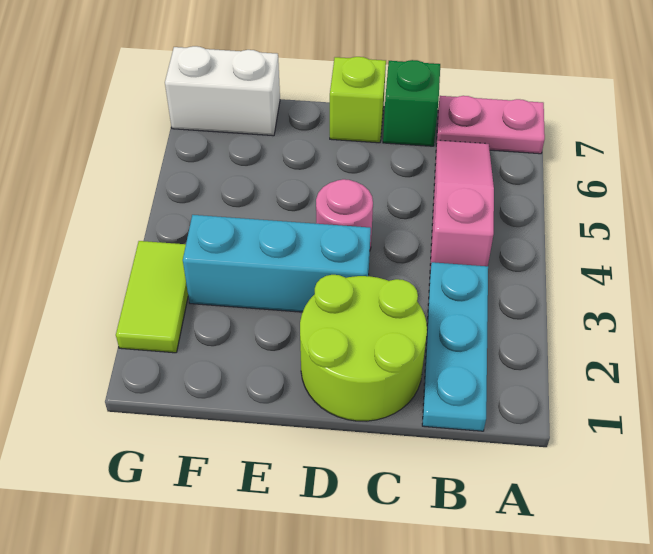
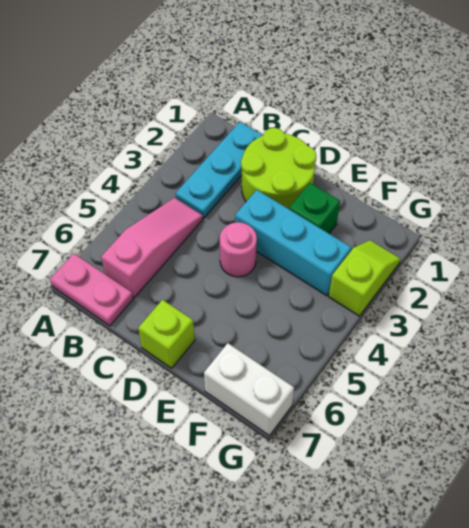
pink slope B4:B6 level 1 top 4 -> pink slope B4:B6 level 1 top 6
green brick C7 level 1 -> green brick E2 level 1
lime tile G2:G3 level 1 -> lime slope G2:G3 level 1 top 3

